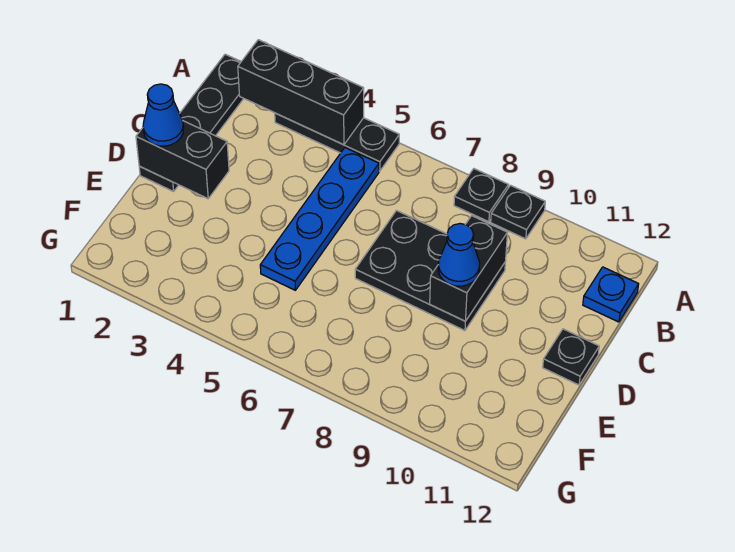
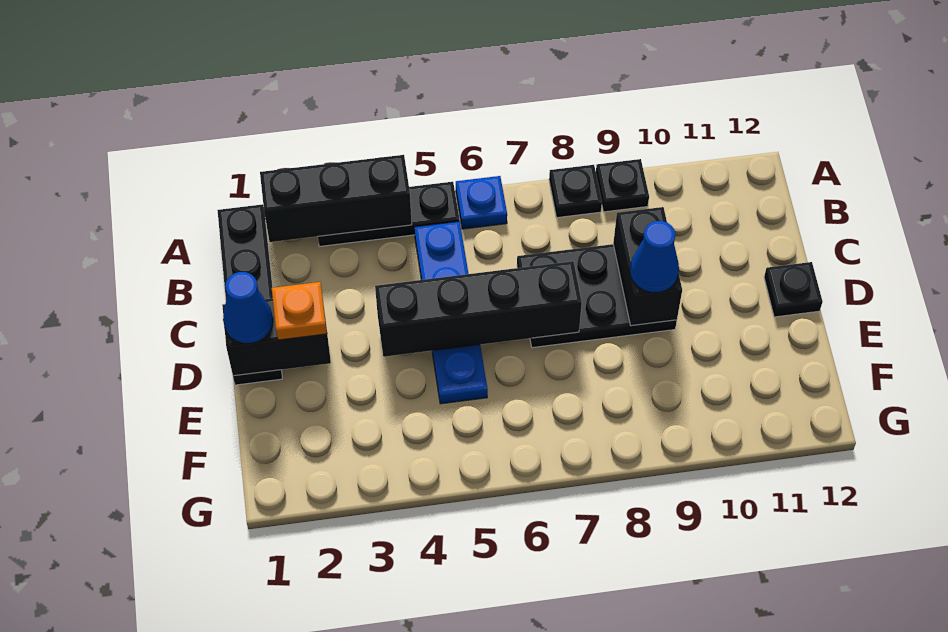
blue plate B12 level 1 -> blue plate A6 level 1
none -> orange plate D2 level 3
none -> black brick D4:D7 level 2

